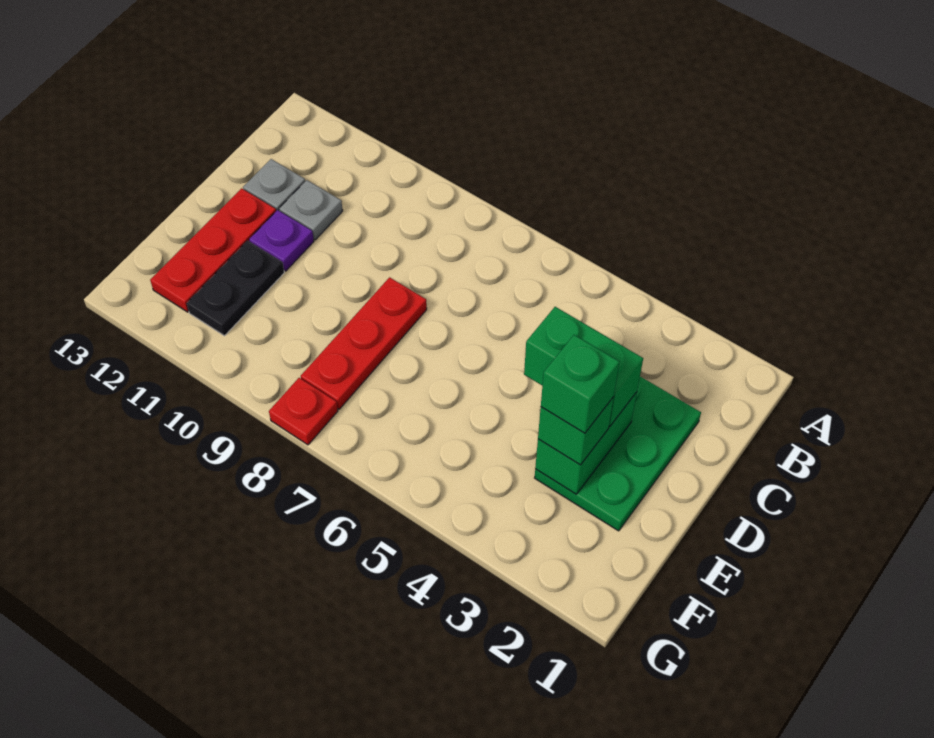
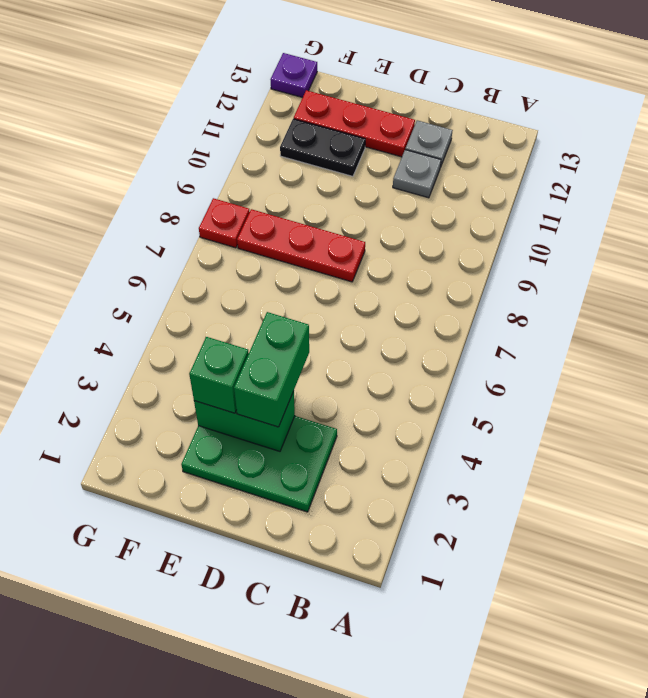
purple plate D11 level 1 -> purple plate G13 level 1
green brick E3 level 4 -> none

